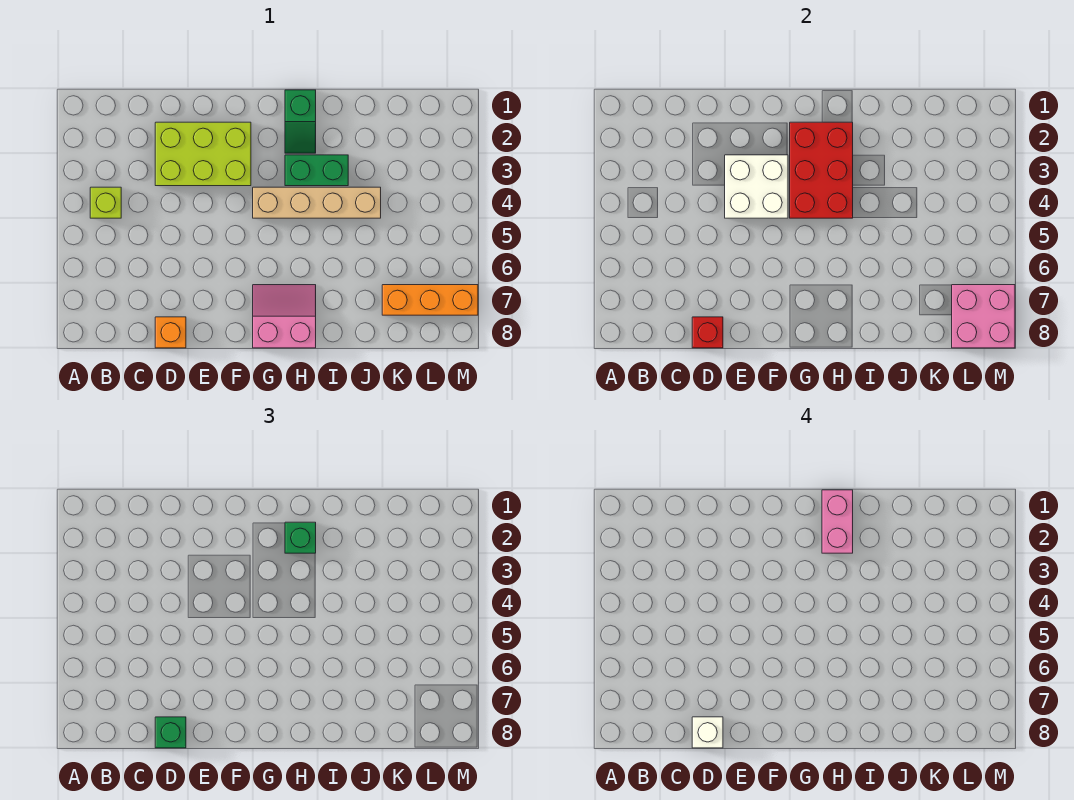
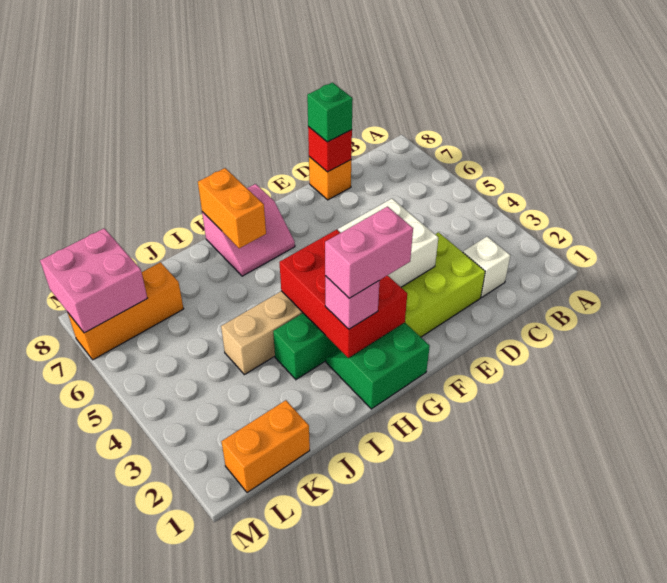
lime brick B4 level 1 -> none
white brick D8 level 4 -> white brick C2 level 1
green slope H1:H2 level 1 top 1 -> green slope G1:H2 level 1 top 1
pink brick H1:H2 level 4 -> pink brick G2:H2 level 4
green brick H2 level 3 -> pink brick H2 level 3
none -> orange brick H7:H8 level 2
none -> orange brick K1:L1 level 1

